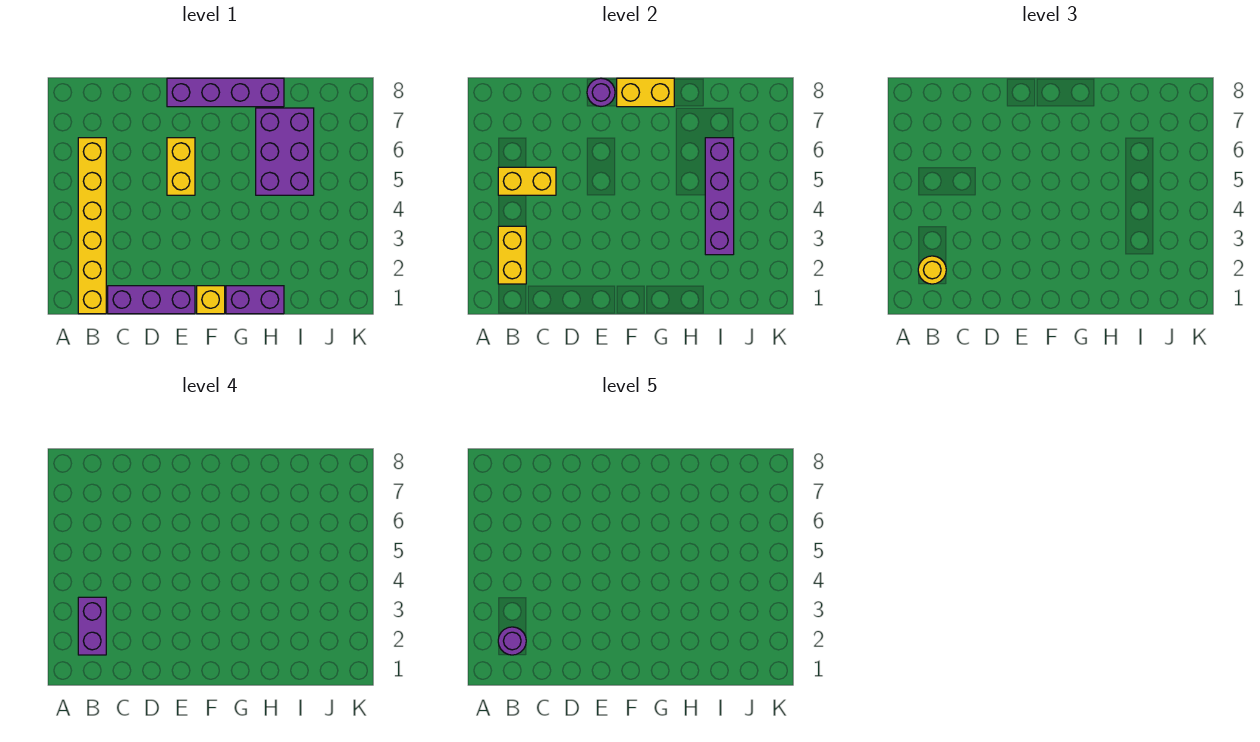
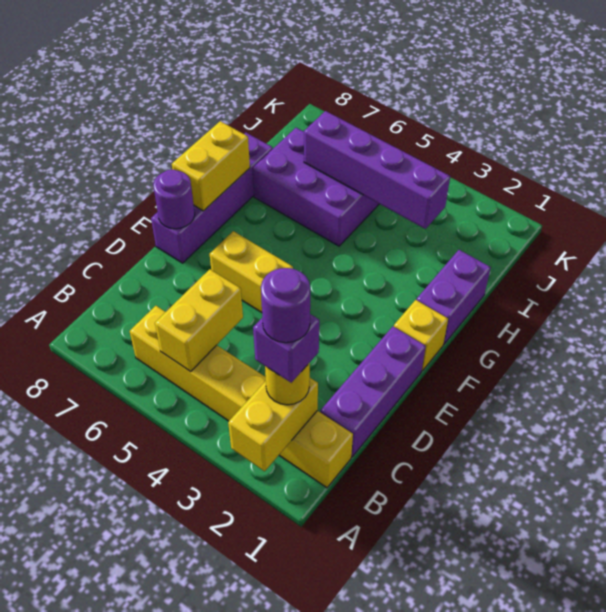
yellow brick B2:B3 level 2 -> yellow brick A2:B2 level 2
purple brick B2:B3 level 4 -> purple brick B2 level 4

